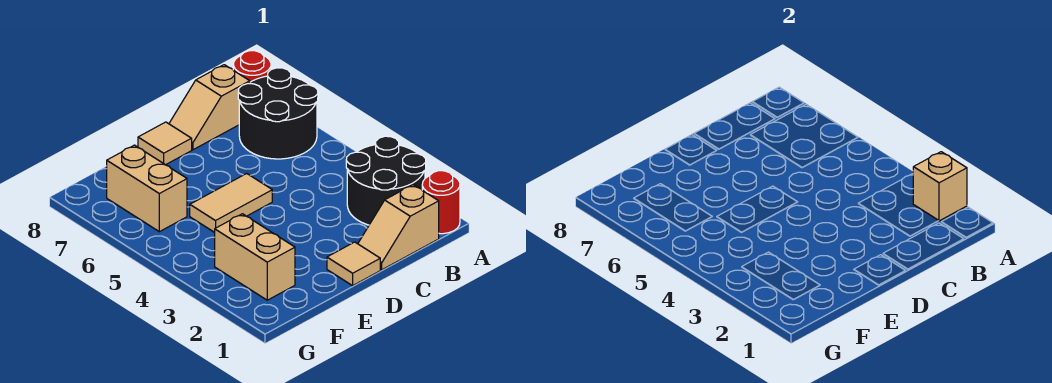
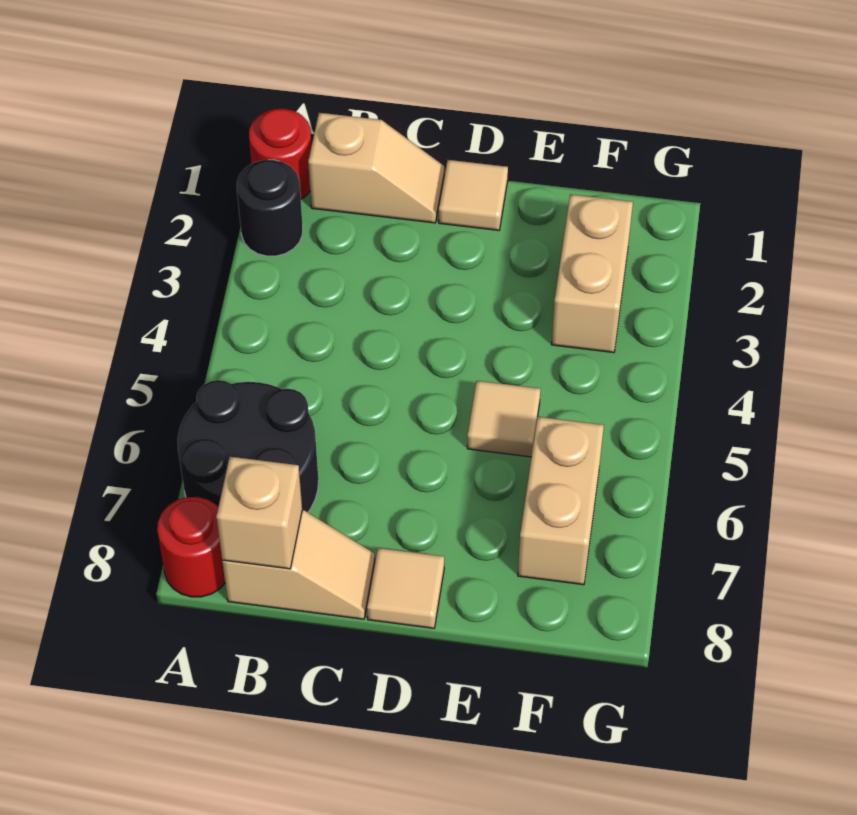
black round brick A2:B3 level 1 -> black round brick A2 level 1
tan brick A2 level 2 -> tan brick B8 level 2
tan tile D5:E5 level 1 -> tan tile E5 level 1

